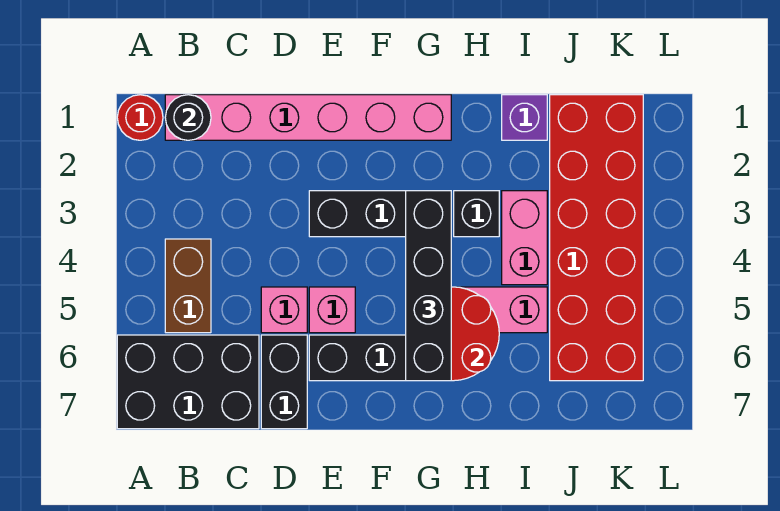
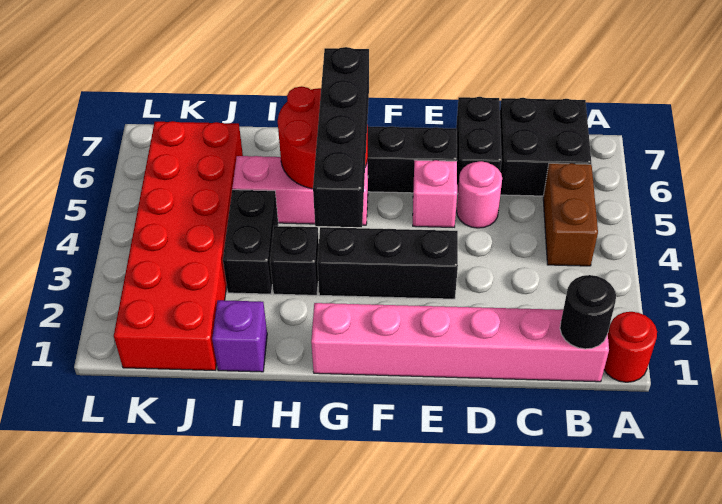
black brick A6:C7 level 1 -> black brick B6:C7 level 1
pink brick D5 level 1 -> pink round brick D5 level 1
pink brick I3:I4 level 1 -> black brick I3:I4 level 1

